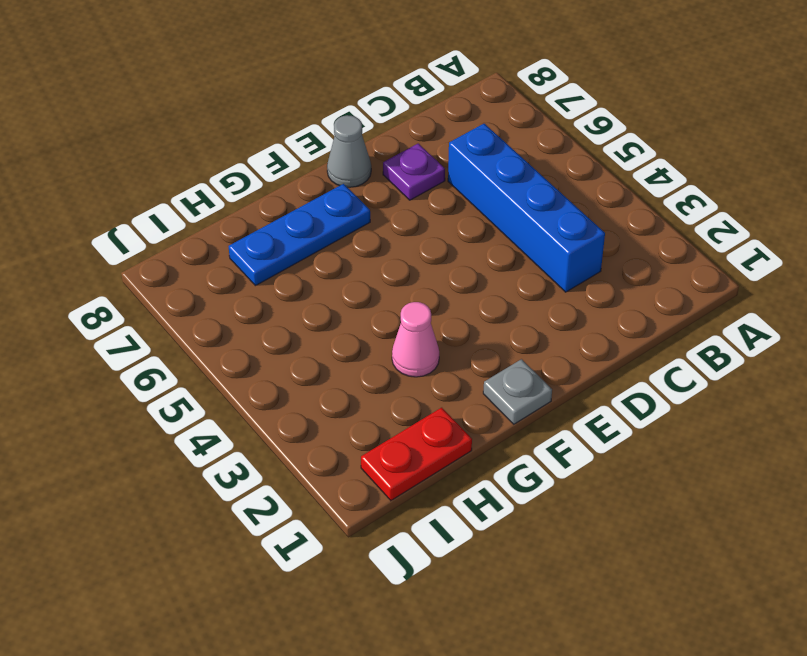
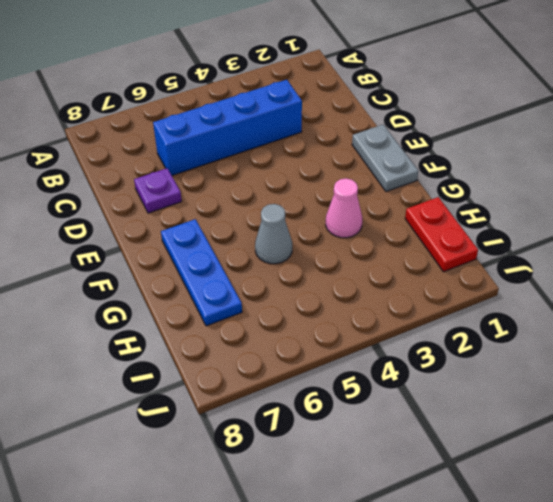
grey cone E8 level 1 -> grey cone G5 level 1
grey plate F1 level 1 -> grey plate E1:F1 level 1

